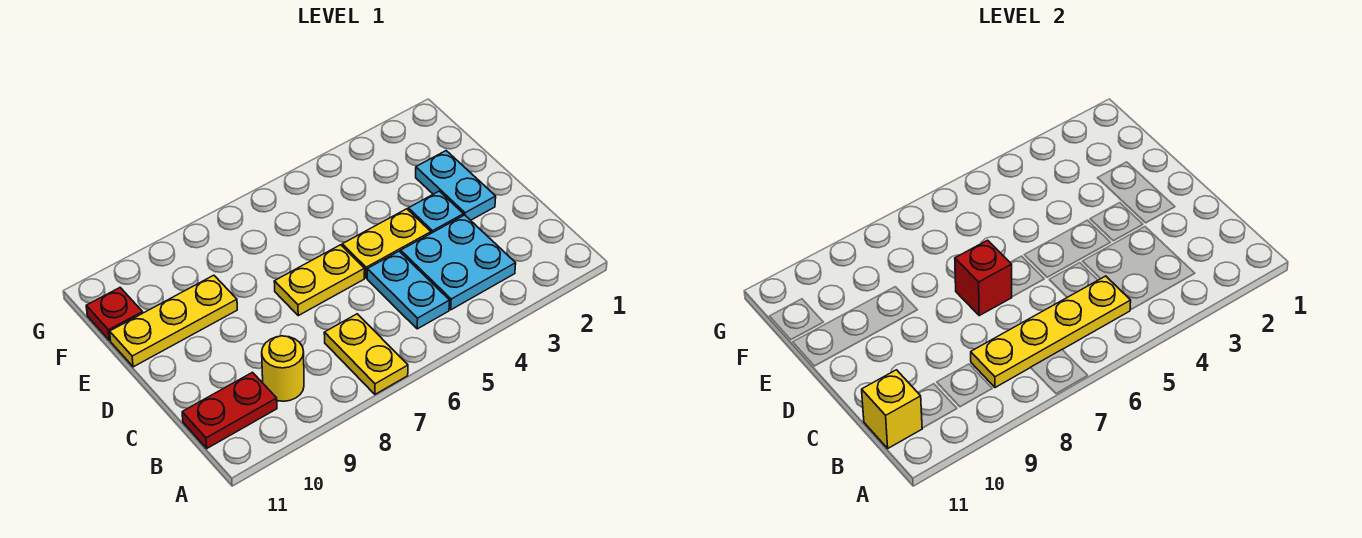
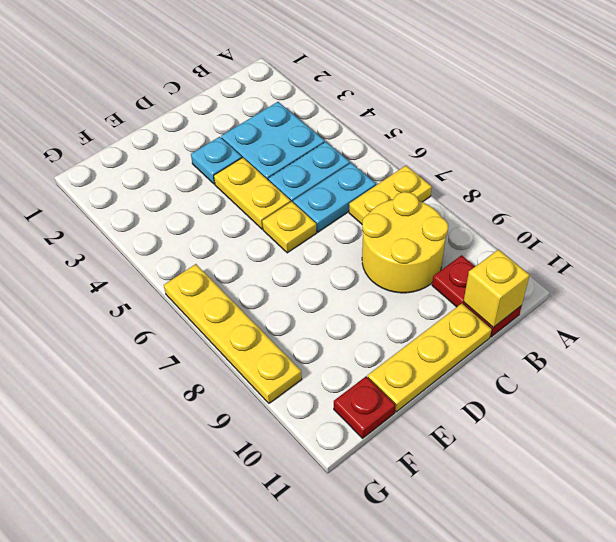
yellow plate B5:B8 level 2 -> yellow plate G6:G9 level 1
yellow round brick B9 level 1 -> yellow round brick B8:C9 level 1
cyan plate D2:E2 level 1 -> cyan plate B6:C6 level 1
yellow plate D6:D7 level 1 -> yellow plate D6 level 1
red brick D7 level 2 -> none
yellow plate E9:E11 level 1 -> yellow plate C11:E11 level 1

